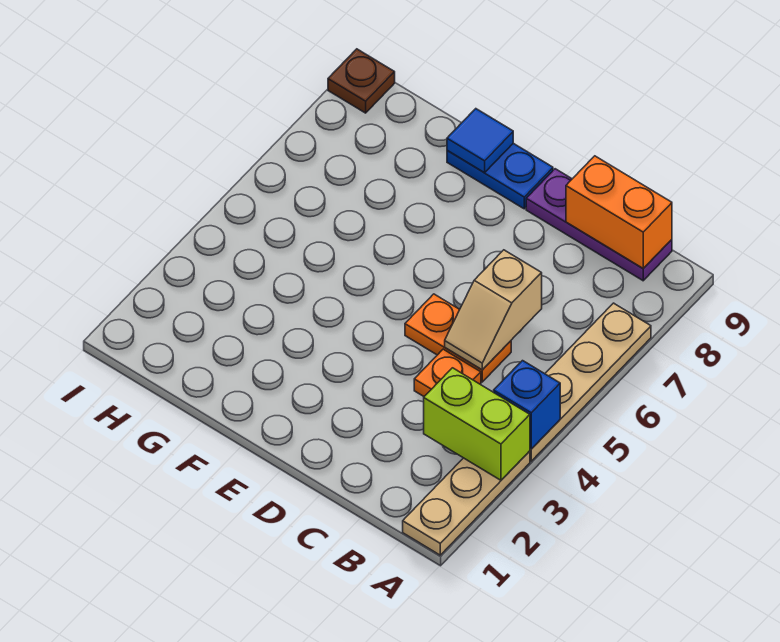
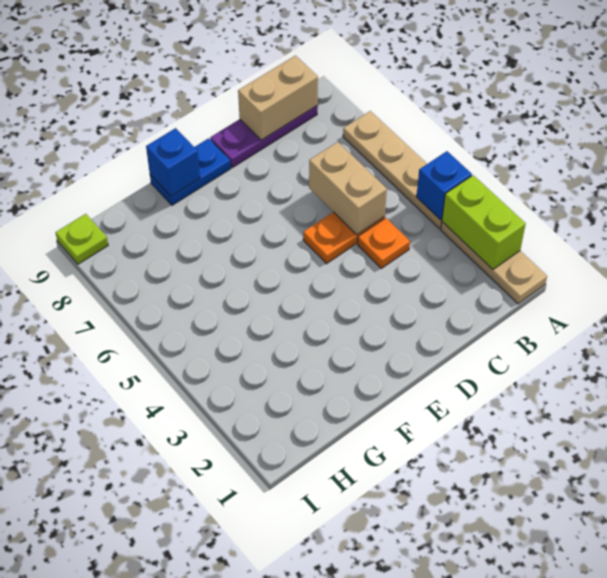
lime brick A3:B3 level 2 -> lime brick A2:A3 level 2
orange brick B9:C9 level 2 -> tan brick B9:C9 level 2
tan slope C5:C6 level 2 top 6 -> tan brick C5:C6 level 2
blue tile F9 level 2 -> blue brick F9 level 2
brown plate I9 level 1 -> lime plate I9 level 1

